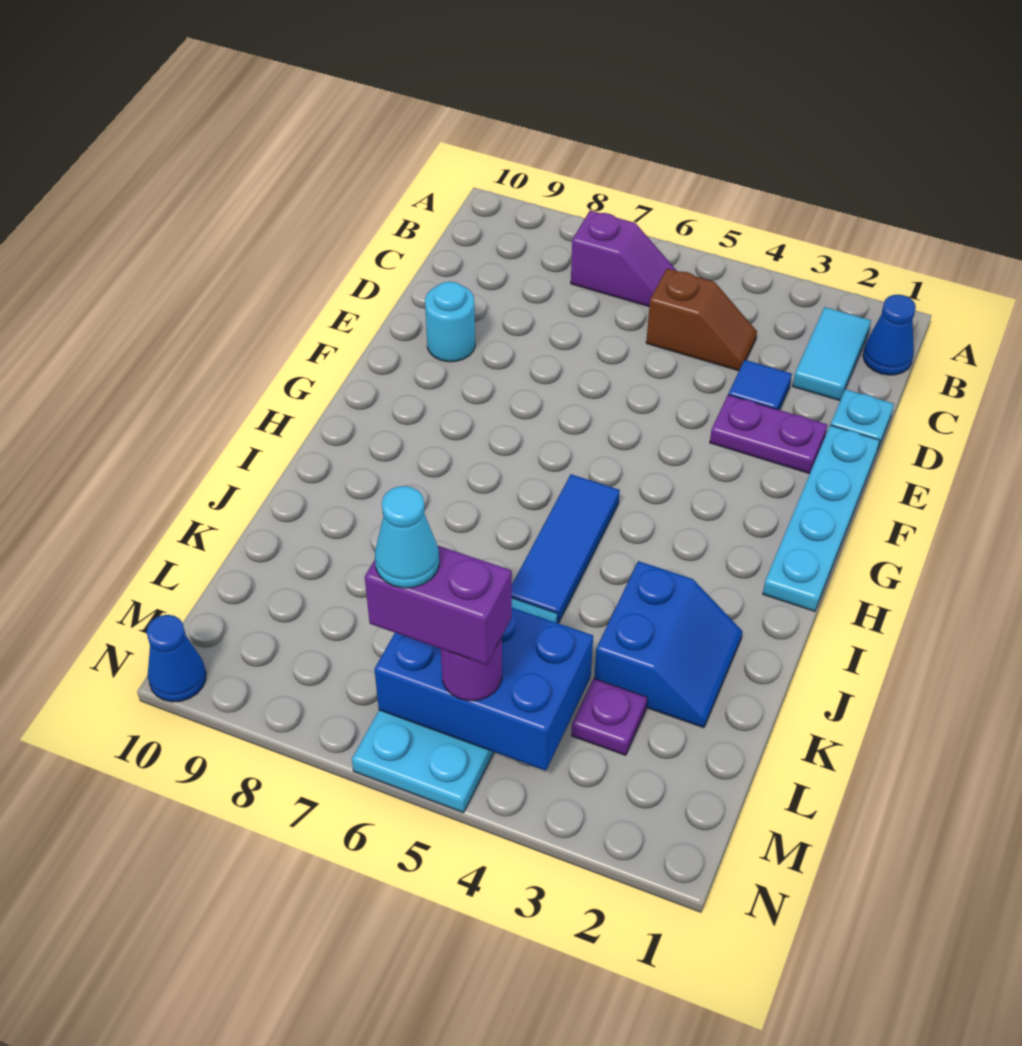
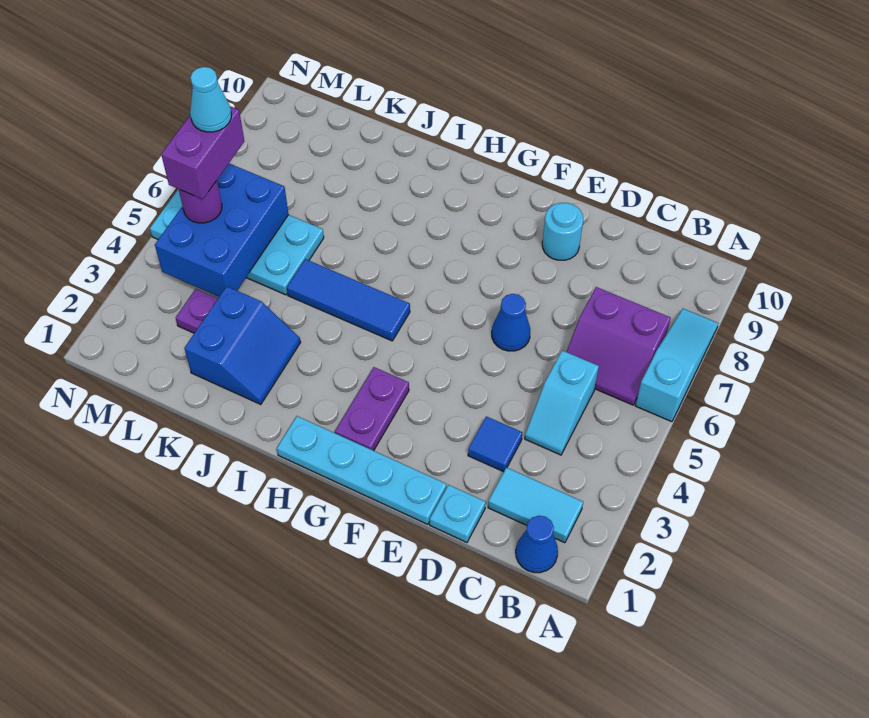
none -> cyan slope A6:A8 level 1 top 6
purple slope B6:B7 level 1 top 7 -> purple slope B6:C7 level 1 top 7
brown slope C4:C5 level 1 top 5 -> cyan slope C4:C5 level 1 top 5
purple plate E2:E3 level 1 -> purple plate G2:G3 level 1
blue slope J2:K3 level 1 top 3 -> blue slope J2:K3 level 1 top K
blue cone N10 level 1 -> blue cone E6 level 1

